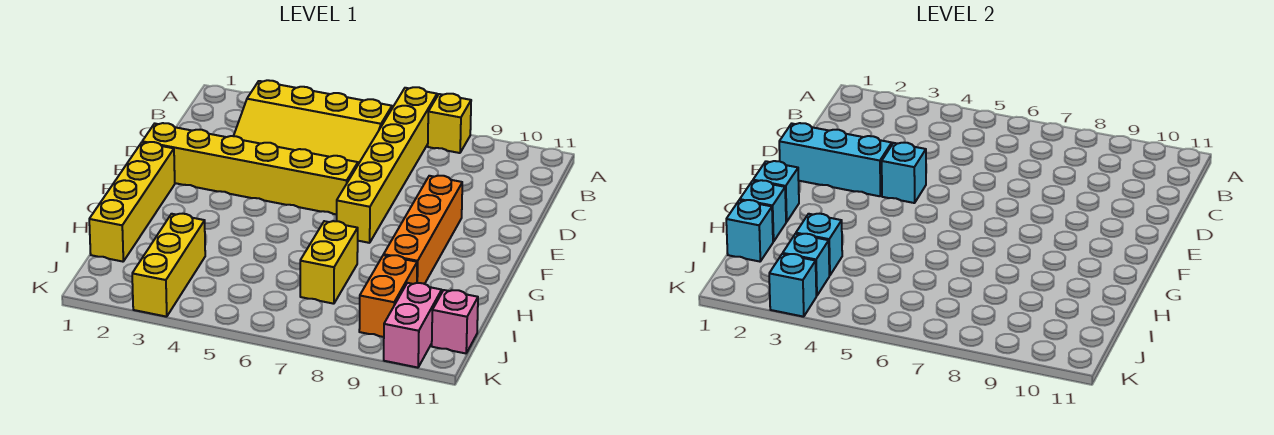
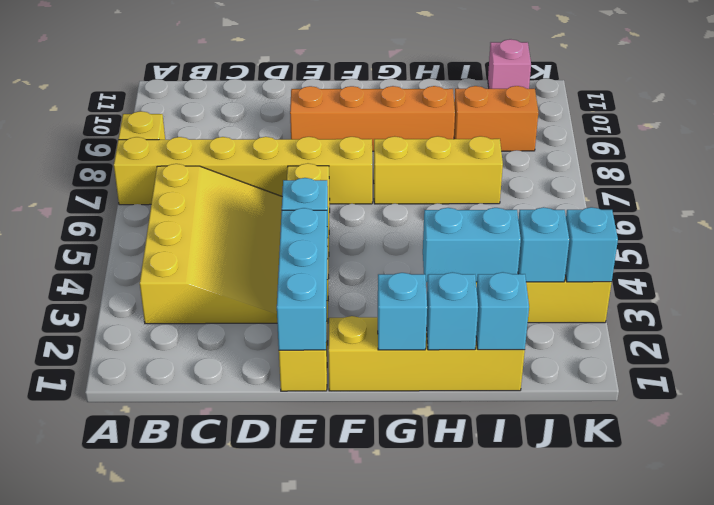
yellow brick H7:I7 level 1 -> yellow brick G7:I7 level 1
cyan brick I3 level 2 -> cyan brick H3:I3 level 2
pink brick J10:K10 level 1 -> none

